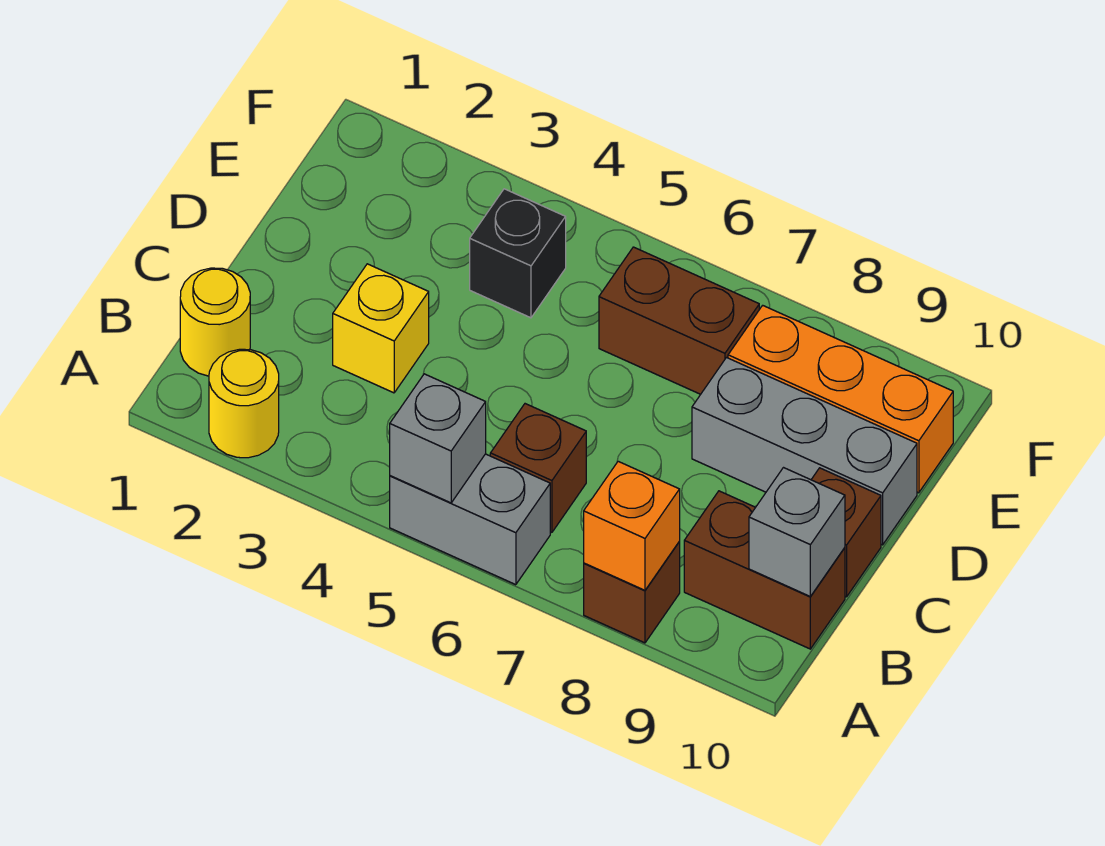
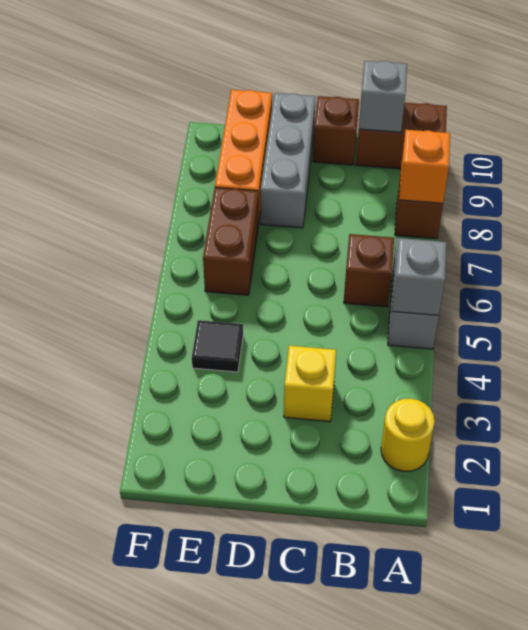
yellow round brick B1 level 1 -> none
brown brick B9:B10 level 1 -> brown brick A10:B10 level 1
black brick E4 level 1 -> black tile E4 level 1

